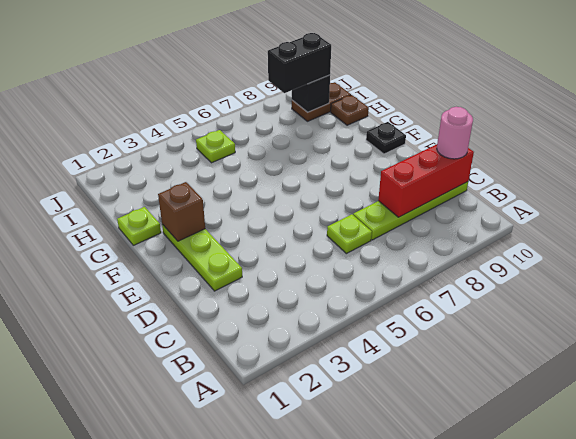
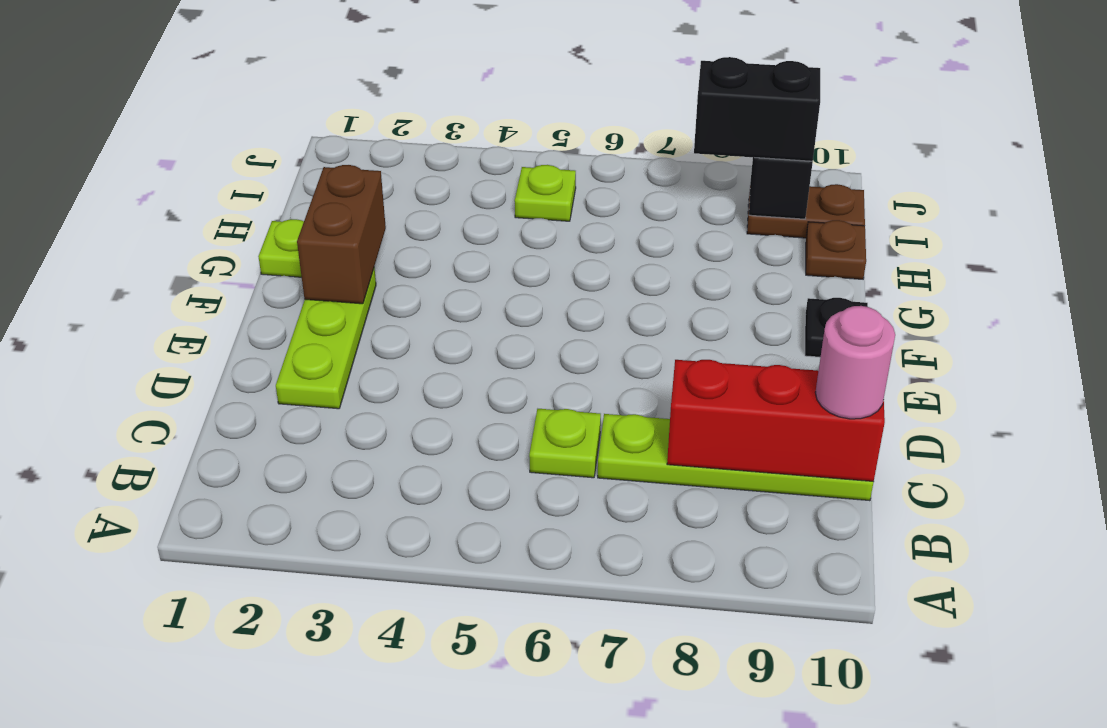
brown brick F2 level 2 -> brown brick F2:G2 level 2

